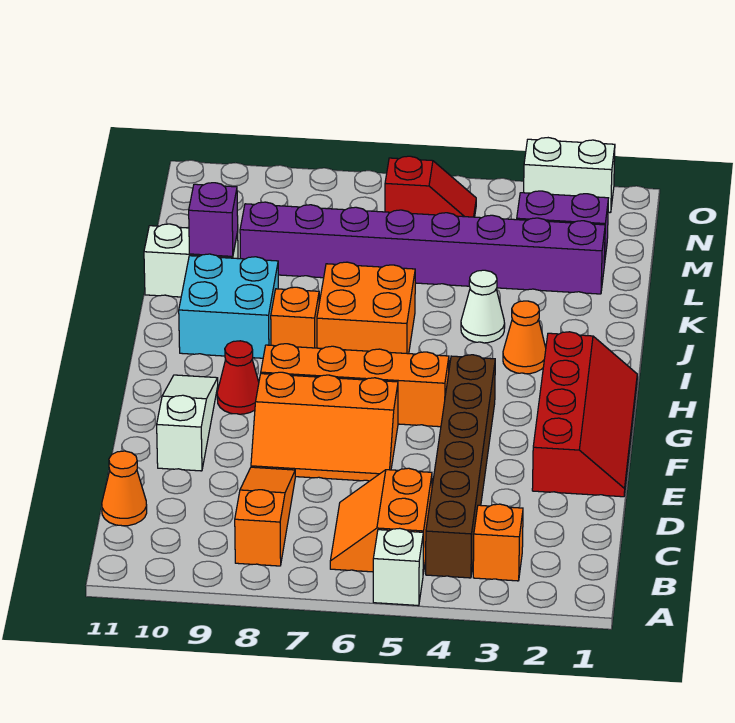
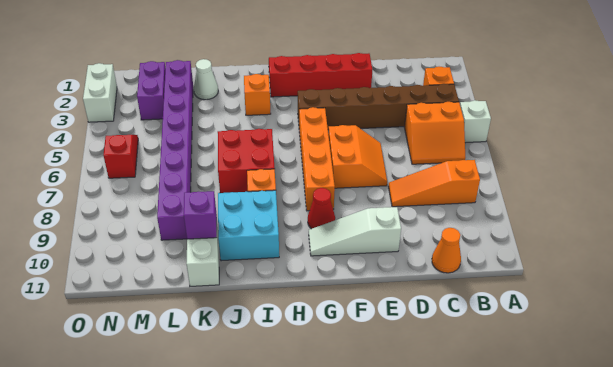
orange slope E6:F8 level 1 top F -> orange slope E6:F7 level 1 top F
orange cone I3 level 1 -> orange brick I3 level 1
orange brick I6:J7 level 1 -> red brick I6:J7 level 1
white cone J4 level 1 -> white cone K2 level 1

